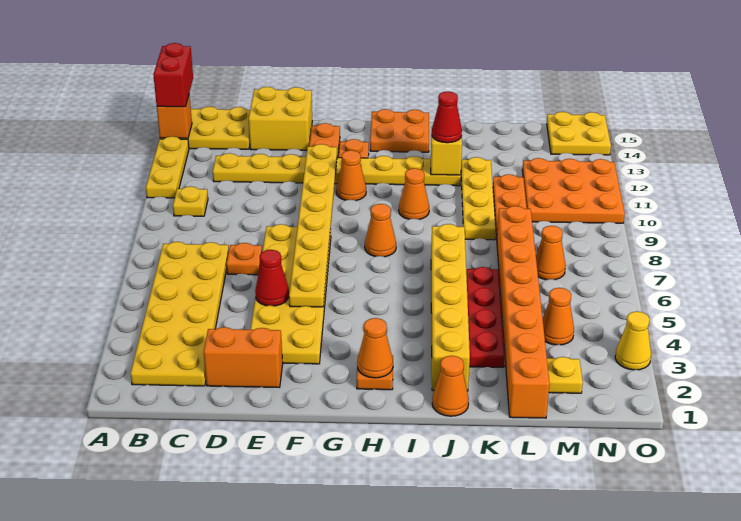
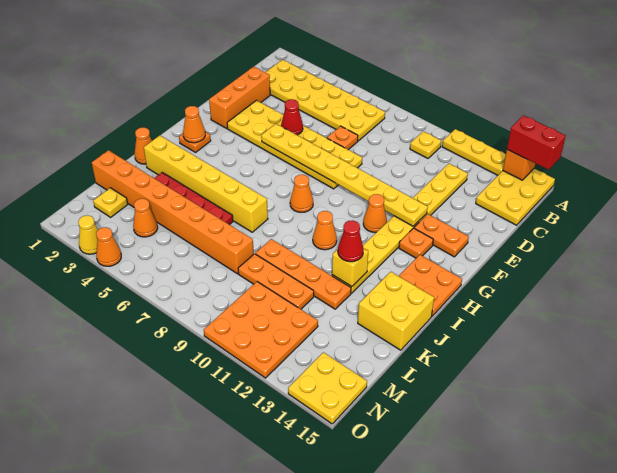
orange brick D2:E2 level 1 -> orange brick D2:F2 level 1
yellow brick D14:E15 level 1 -> yellow brick J14:K15 level 1
yellow plate K9:K12 level 1 -> orange plate K9:K12 level 1
orange cone M7 level 1 -> orange cone O4 level 1

